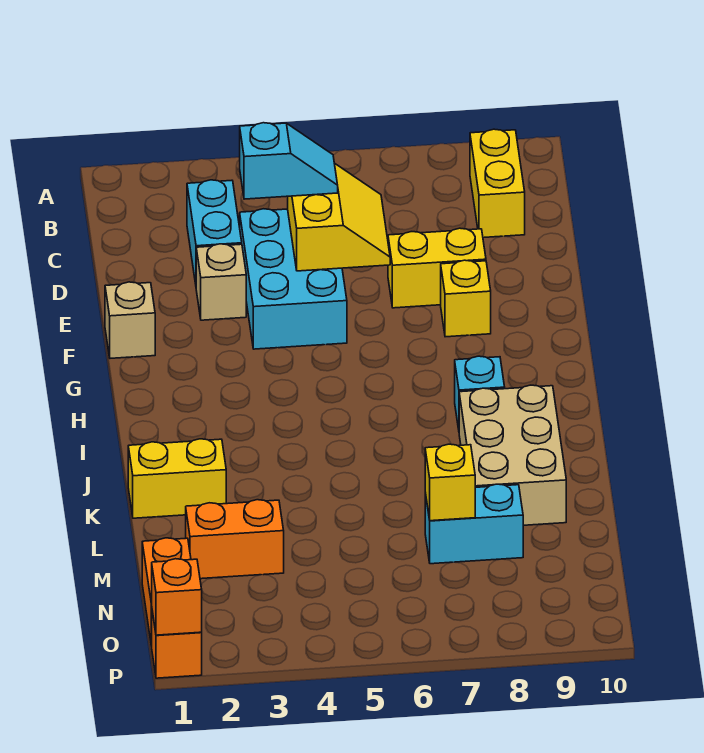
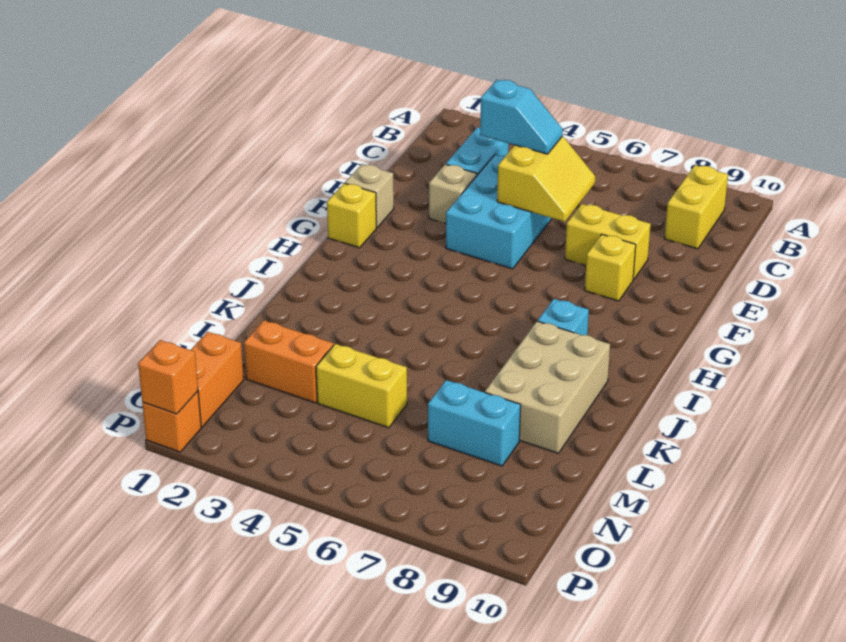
yellow brick K1:K2 level 1 -> yellow brick M4:M5 level 1
yellow brick M7 level 2 -> yellow brick G1 level 1

